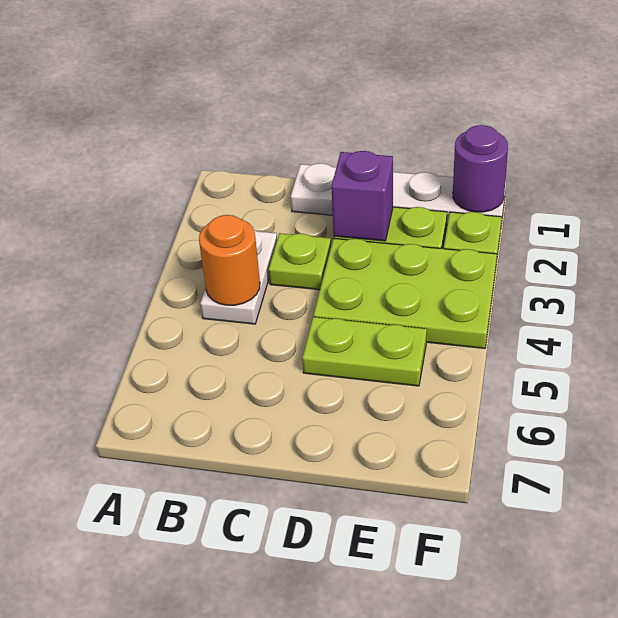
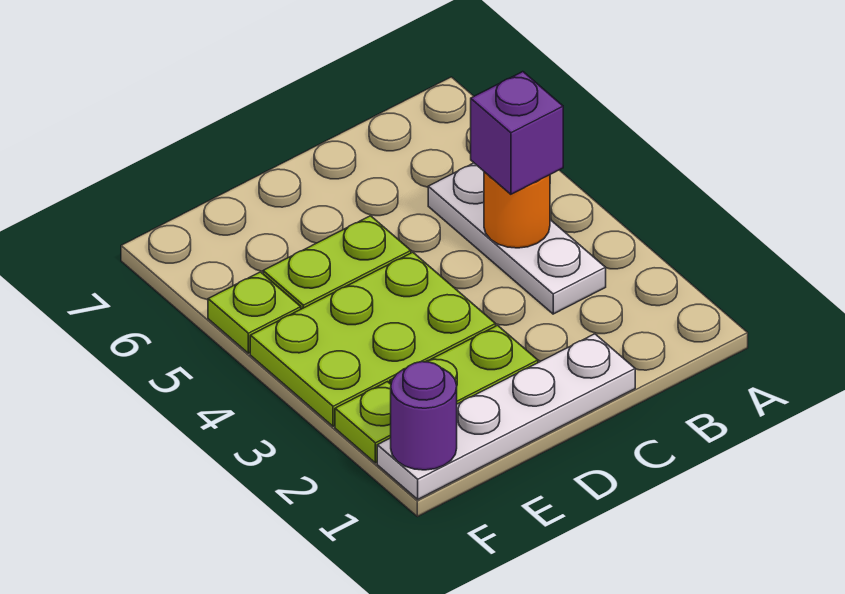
white plate B3:B4 level 1 -> white plate B3:B5 level 1
lime plate C3 level 1 -> lime plate F5 level 1
purple brick D2 level 2 -> purple brick B4 level 3

